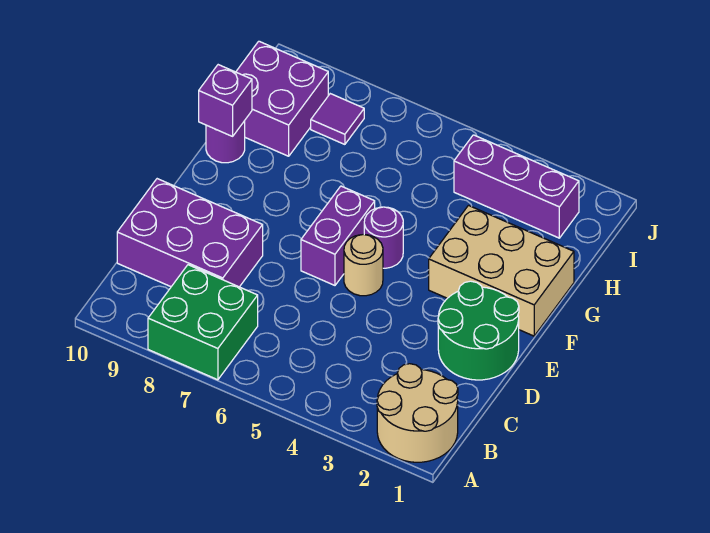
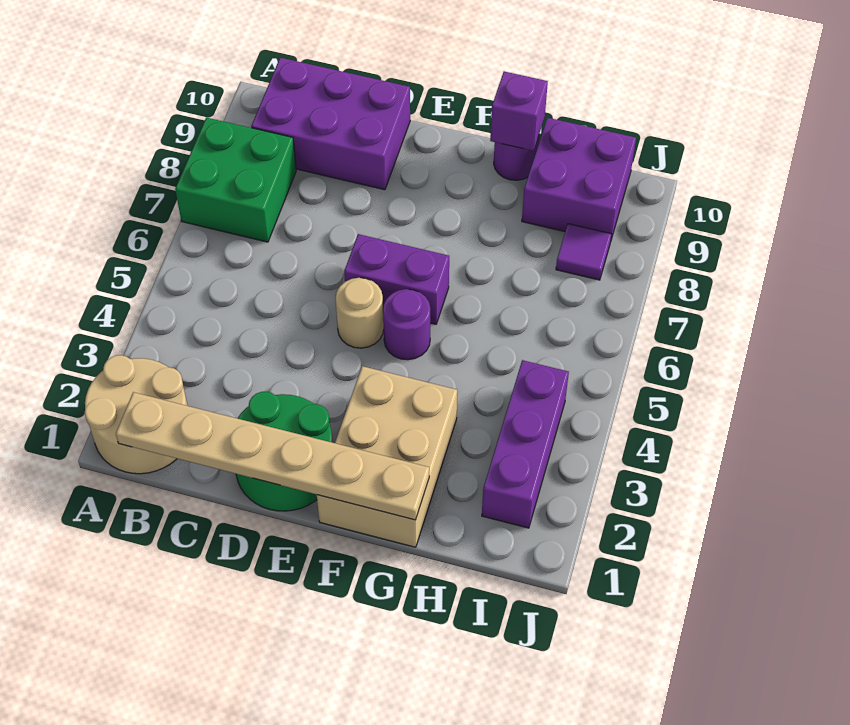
none -> tan plate B1:G1 level 2
purple brick C8:D10 level 1 -> purple brick B9:D10 level 1

